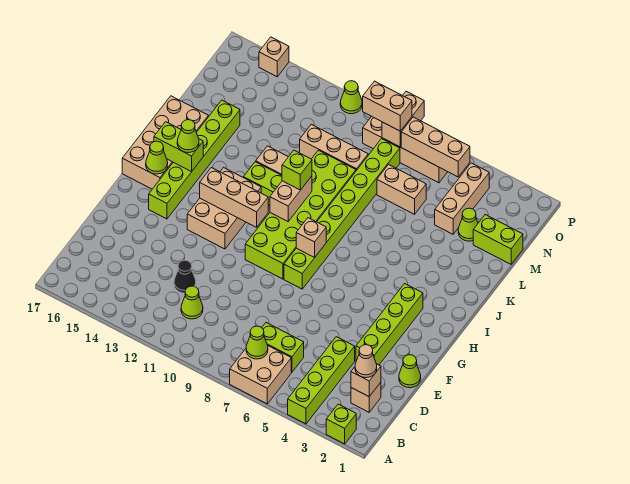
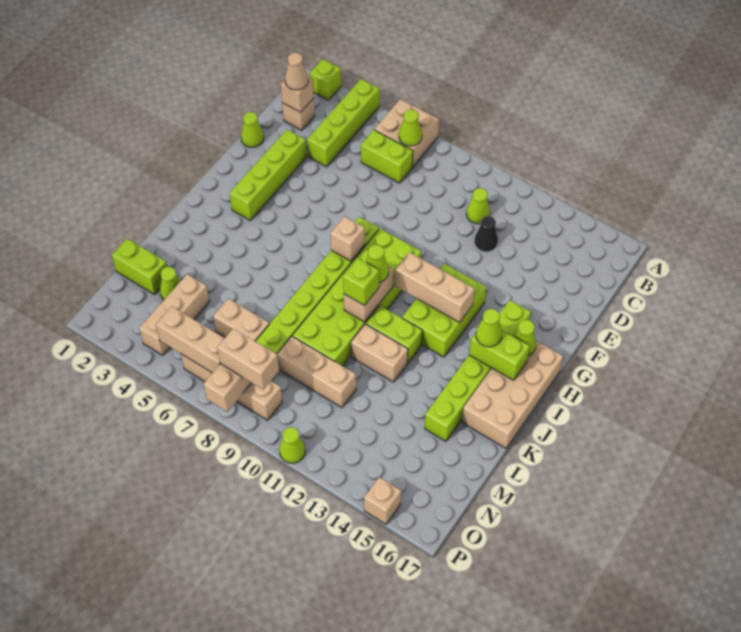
tan brick G12:I13 level 1 -> lime brick G12:I13 level 1
none -> lime cone I10 level 3

